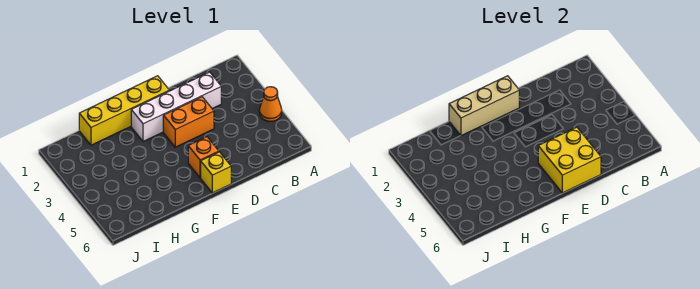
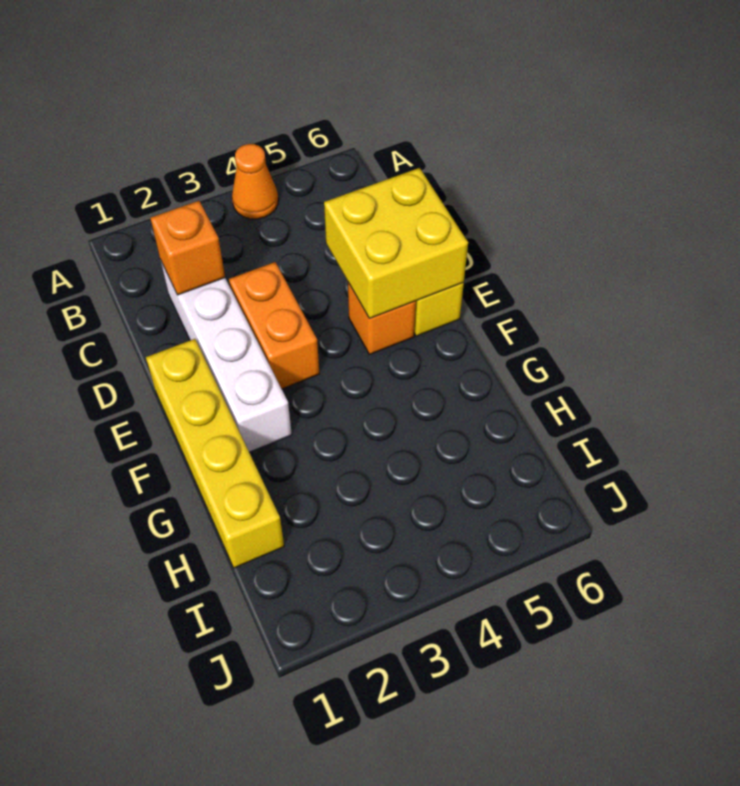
none -> orange brick C2 level 2
tan brick E1:G1 level 2 -> none

